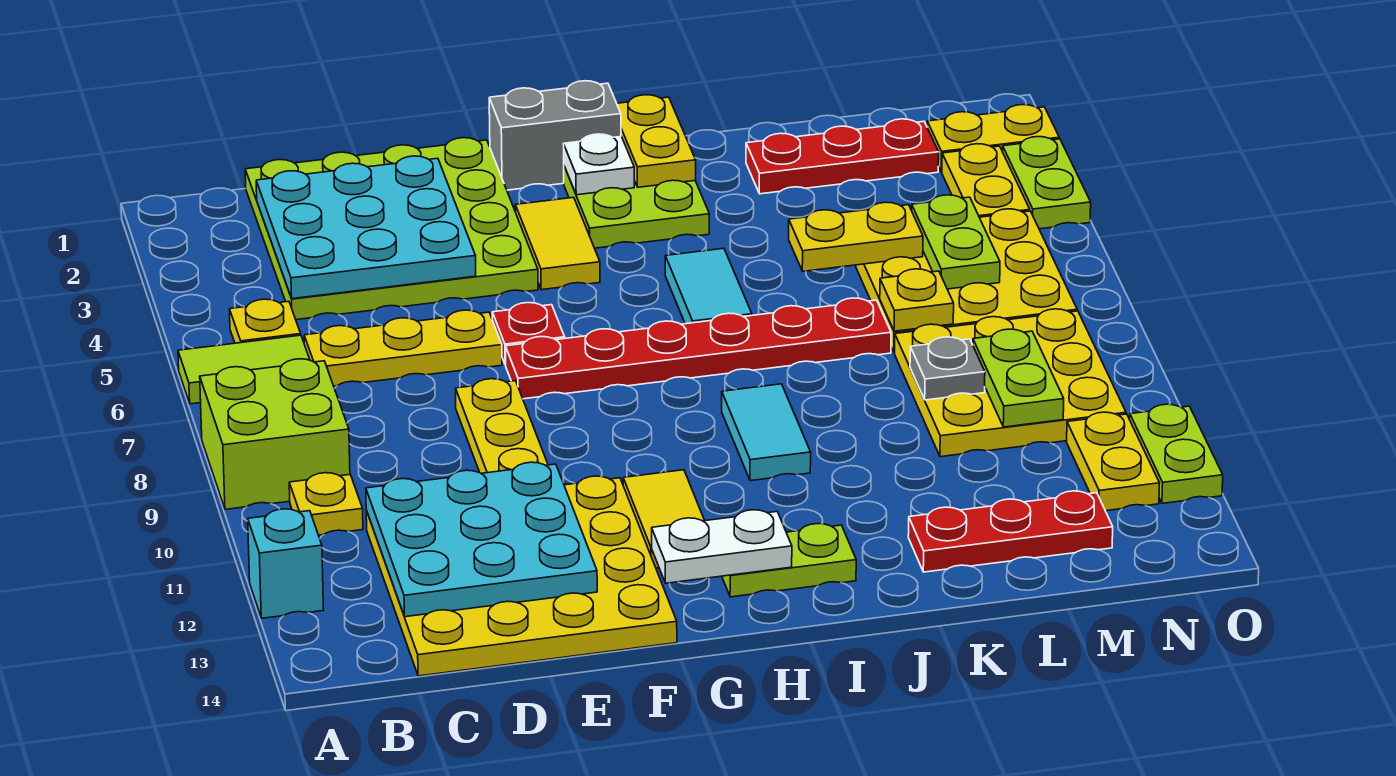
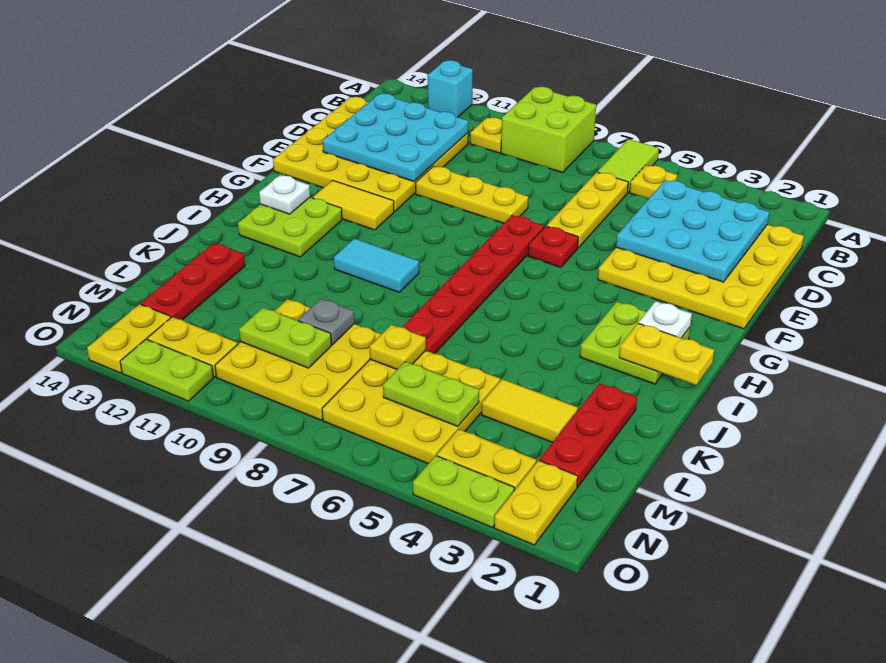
lime plate C1:F4 level 1 -> yellow plate C1:F4 level 1
grey brick G1:H1 level 1 -> none
yellow tile G3:G4 level 1 -> yellow tile L3:L4 level 1
white plate G13:H13 level 2 -> white plate H13 level 2
lime plate H13:I13 level 1 -> lime plate H12:I13 level 1
cyan tile I5:I6 level 1 -> none
yellow plate K5:L5 level 2 -> yellow plate N13:O13 level 1

